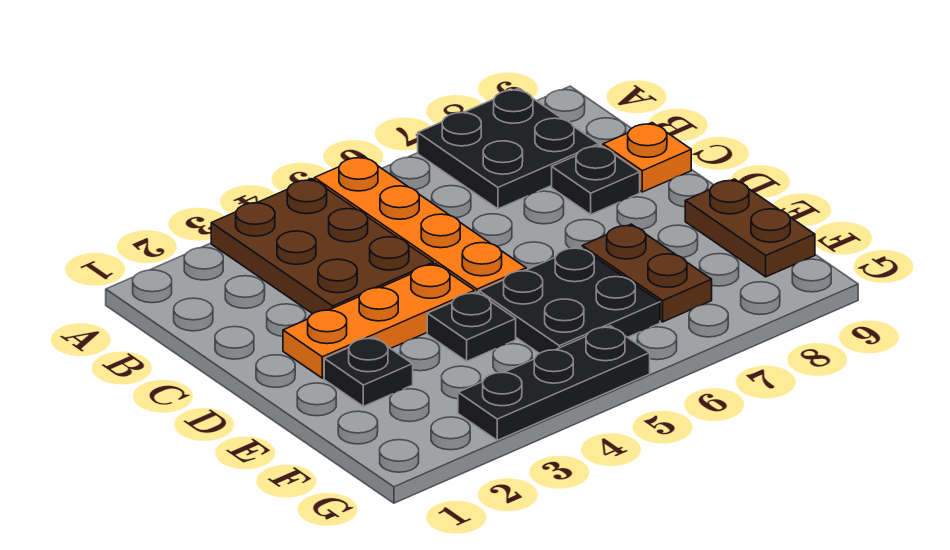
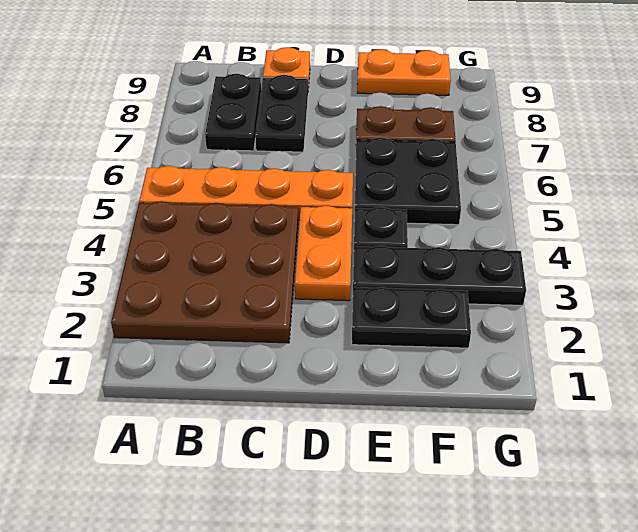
brown plate A3:C4 level 1 -> brown plate A2:C4 level 1
black plate A7:B8 level 1 -> black plate B7:B8 level 1
black plate C8 level 1 -> black plate C7:C8 level 1
orange plate D2:D4 level 1 -> orange plate D3:D4 level 1
black plate E2 level 1 -> black plate E2:F2 level 1
brown plate E9:F9 level 1 -> orange plate E9:F9 level 1
black plate G3:G5 level 1 -> black plate E3:G3 level 1

